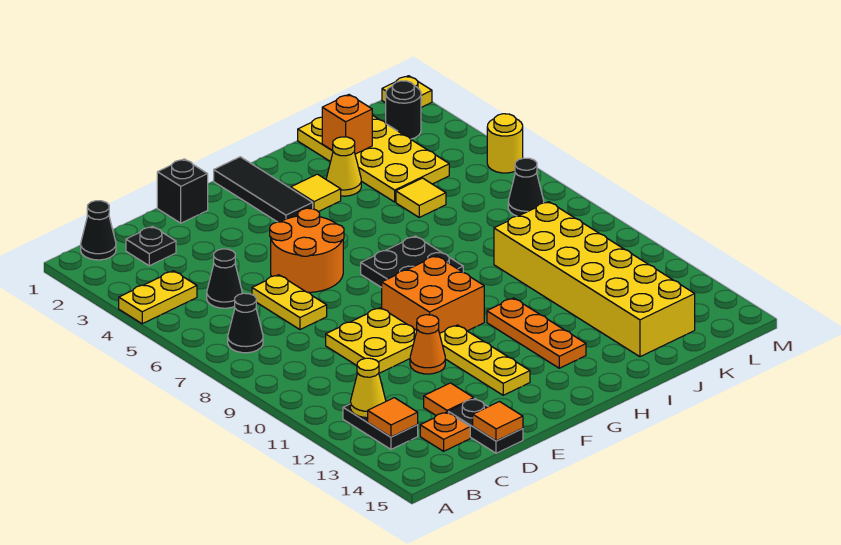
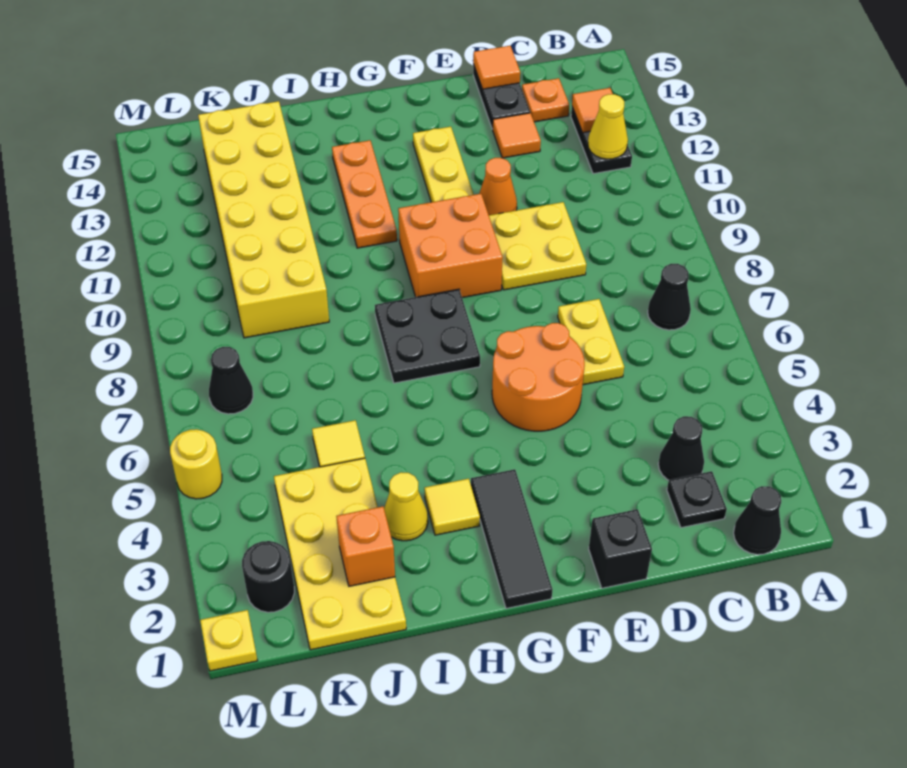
yellow plate A4:B4 level 1 -> none
black cone C5 level 1 -> black cone C3 level 1

